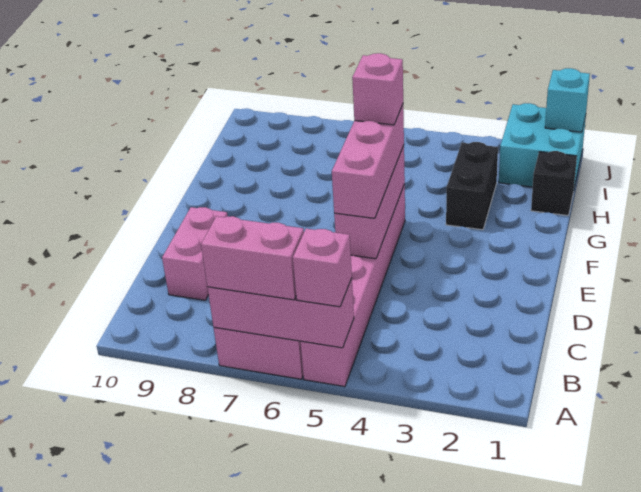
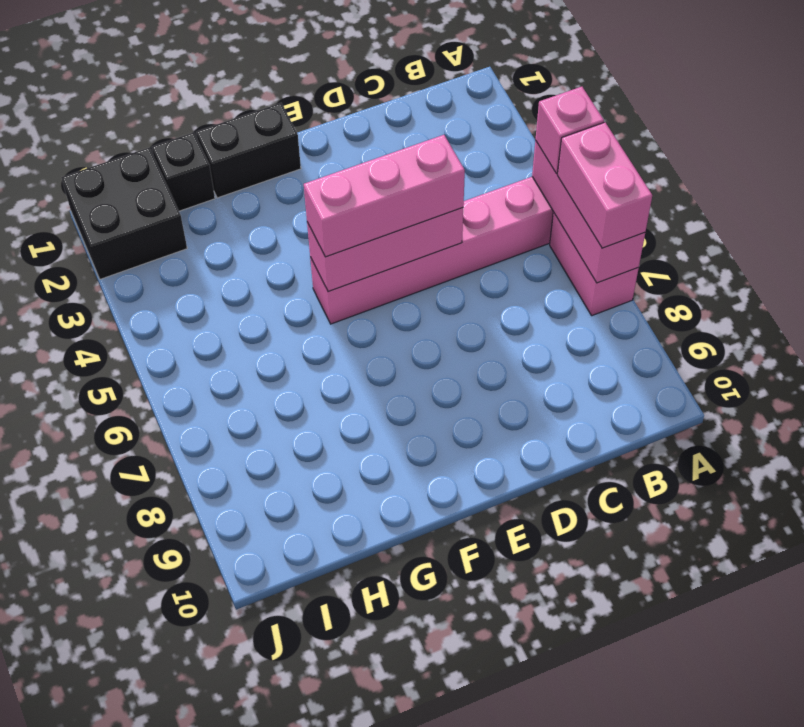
pink brick C9:D9 level 1 -> none
pink brick F5 level 4 -> none
black brick G3:H3 level 1 -> black brick F1:G1 level 1
cyan brick I1:J2 level 1 -> black brick I1:J2 level 1
cyan brick J1 level 2 -> none

